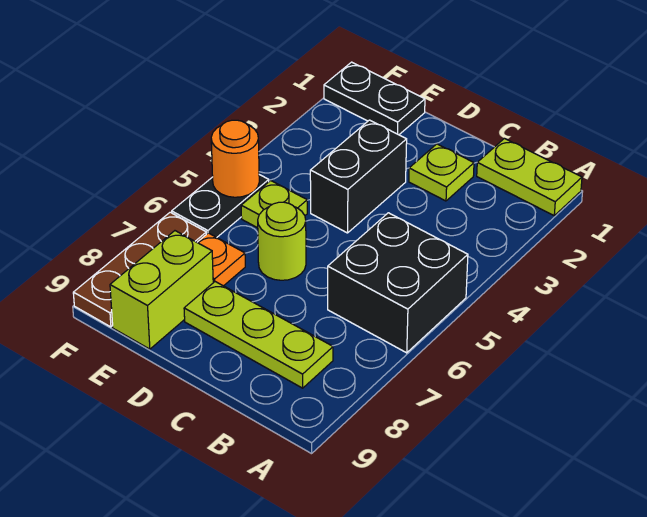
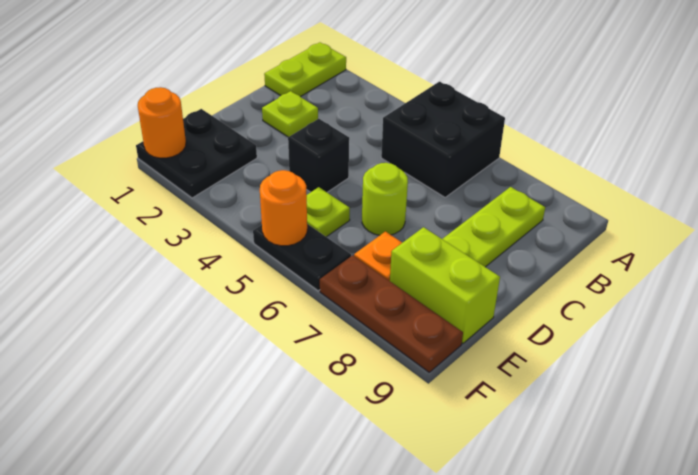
black brick D3:D4 level 1 -> black brick D4 level 1
black plate E1:F1 level 1 -> black plate E1:F2 level 1
none -> orange round brick F1 level 2

